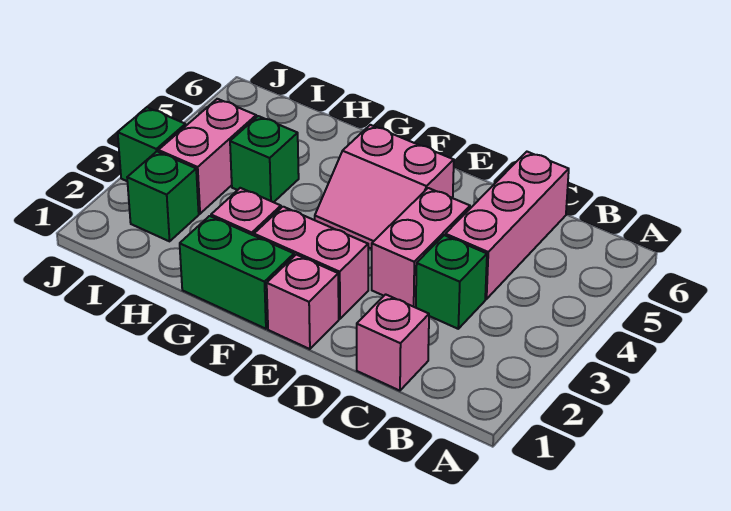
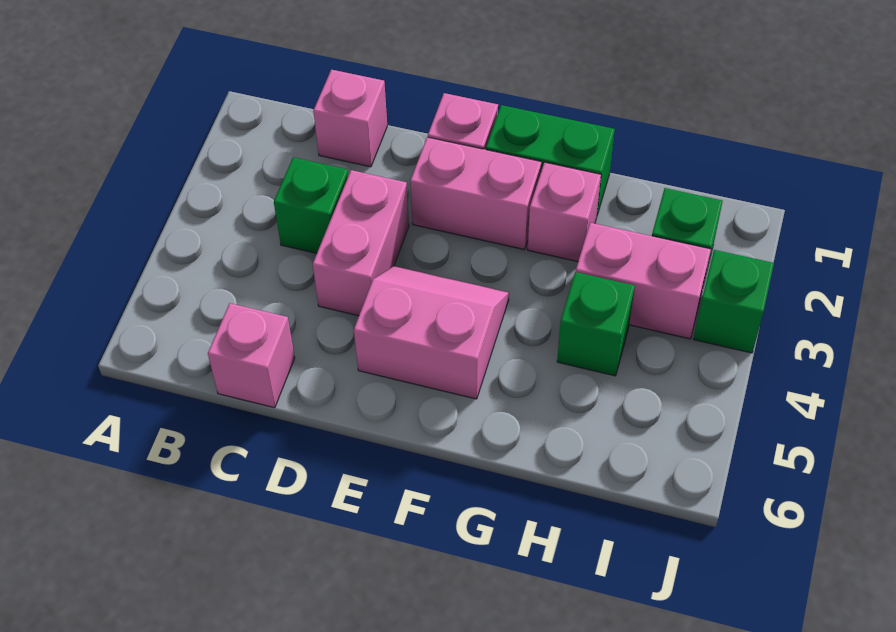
pink brick C4:C6 level 1 -> pink brick C6 level 1
pink brick I3:I4 level 1 -> pink brick H3:I3 level 1

